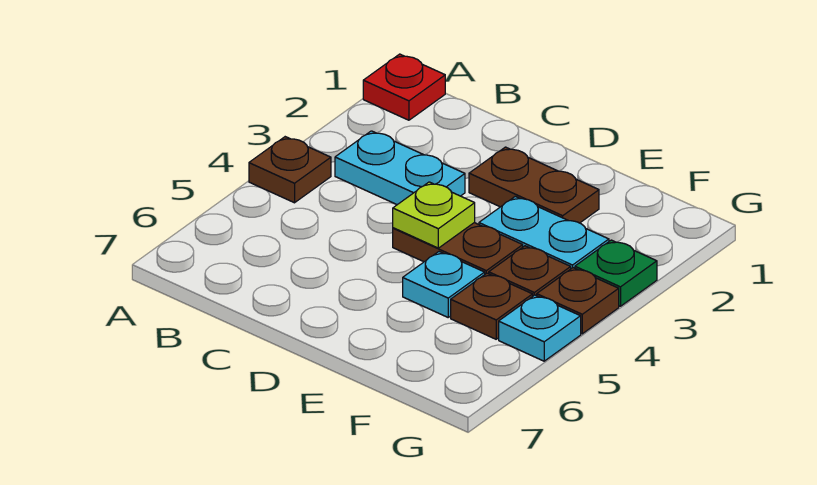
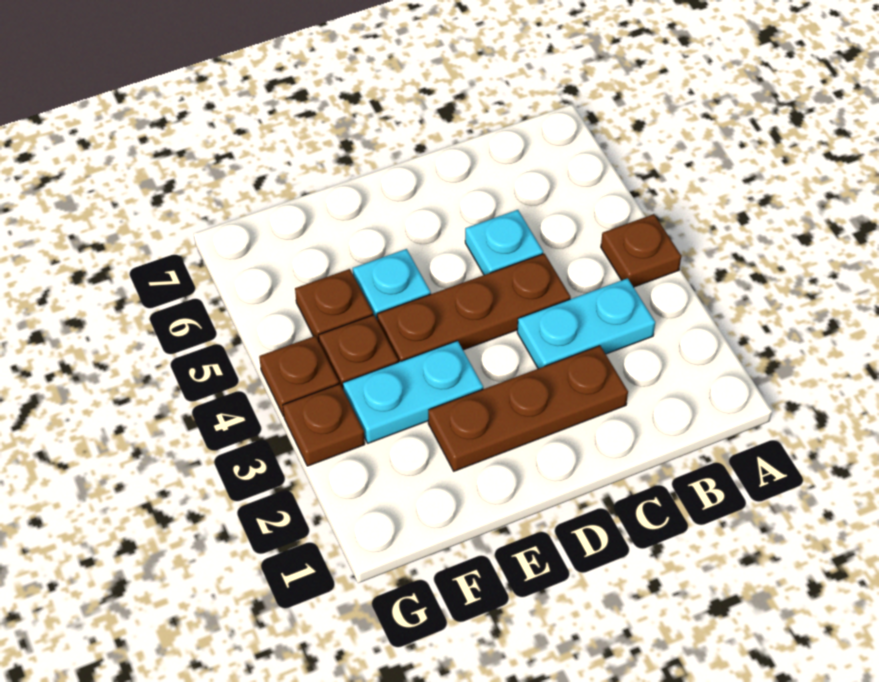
red plate A1 level 1 -> none
brown plate D2:E2 level 1 -> brown plate C2:E2 level 1
brown plate D4:E4 level 1 -> brown plate C4:E4 level 1
lime plate D4 level 2 -> none
green plate G3 level 1 -> brown plate G3 level 1
cyan plate G5 level 1 -> cyan plate C5 level 1

